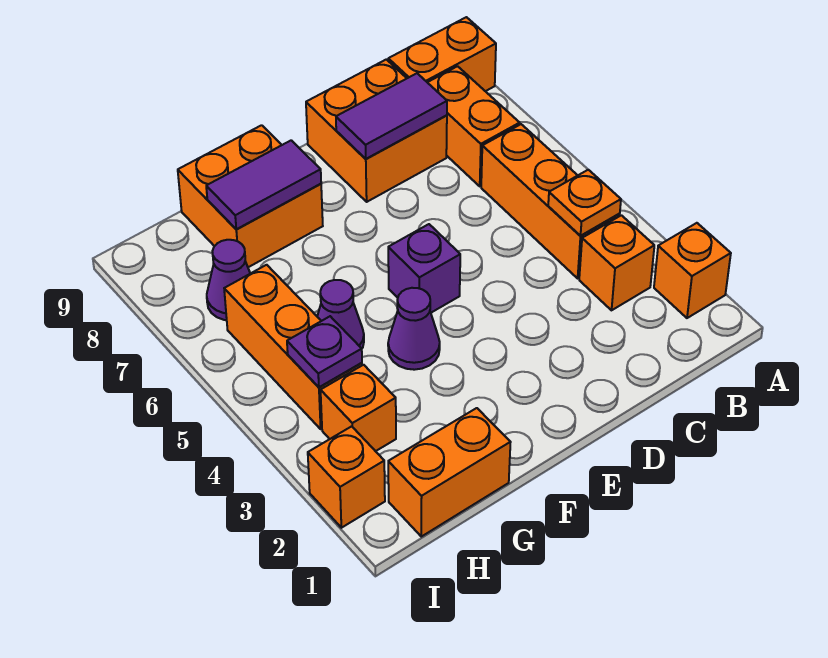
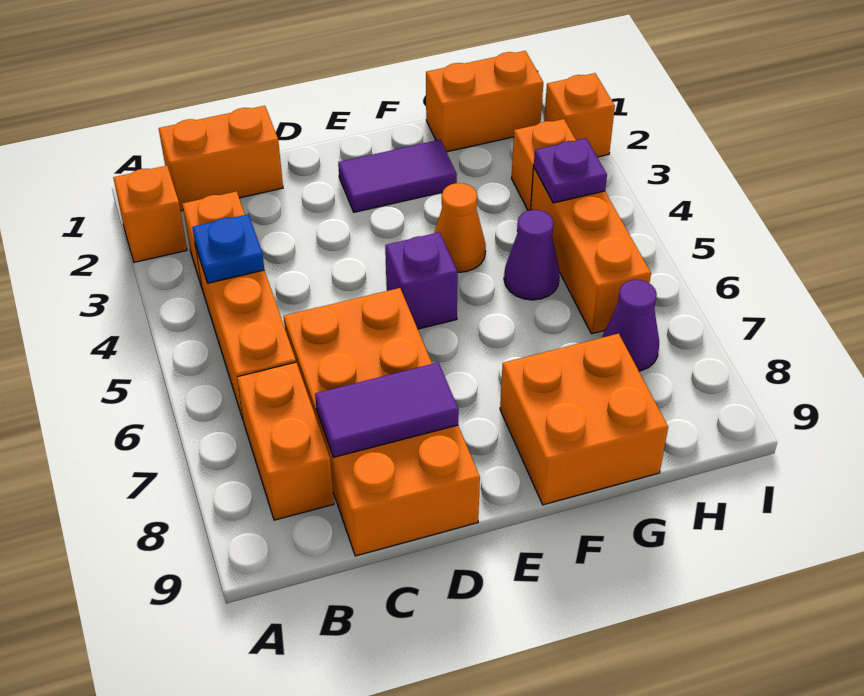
orange brick A9:B9 level 1 -> orange brick B1:C1 level 1
orange plate B4 level 2 -> blue plate B4 level 2
orange brick C8:D9 level 1 -> orange brick C6:D9 level 1
purple cone F4 level 1 -> orange cone F4 level 1
purple tile F8:G8 level 2 -> purple tile E2:F2 level 1

